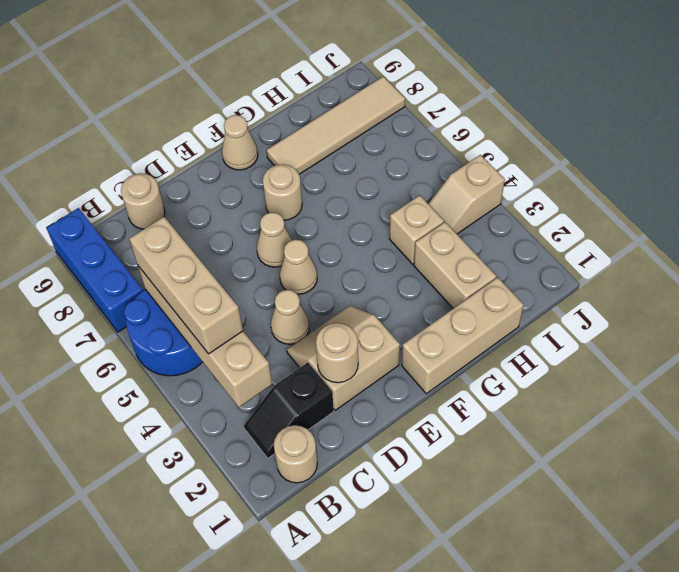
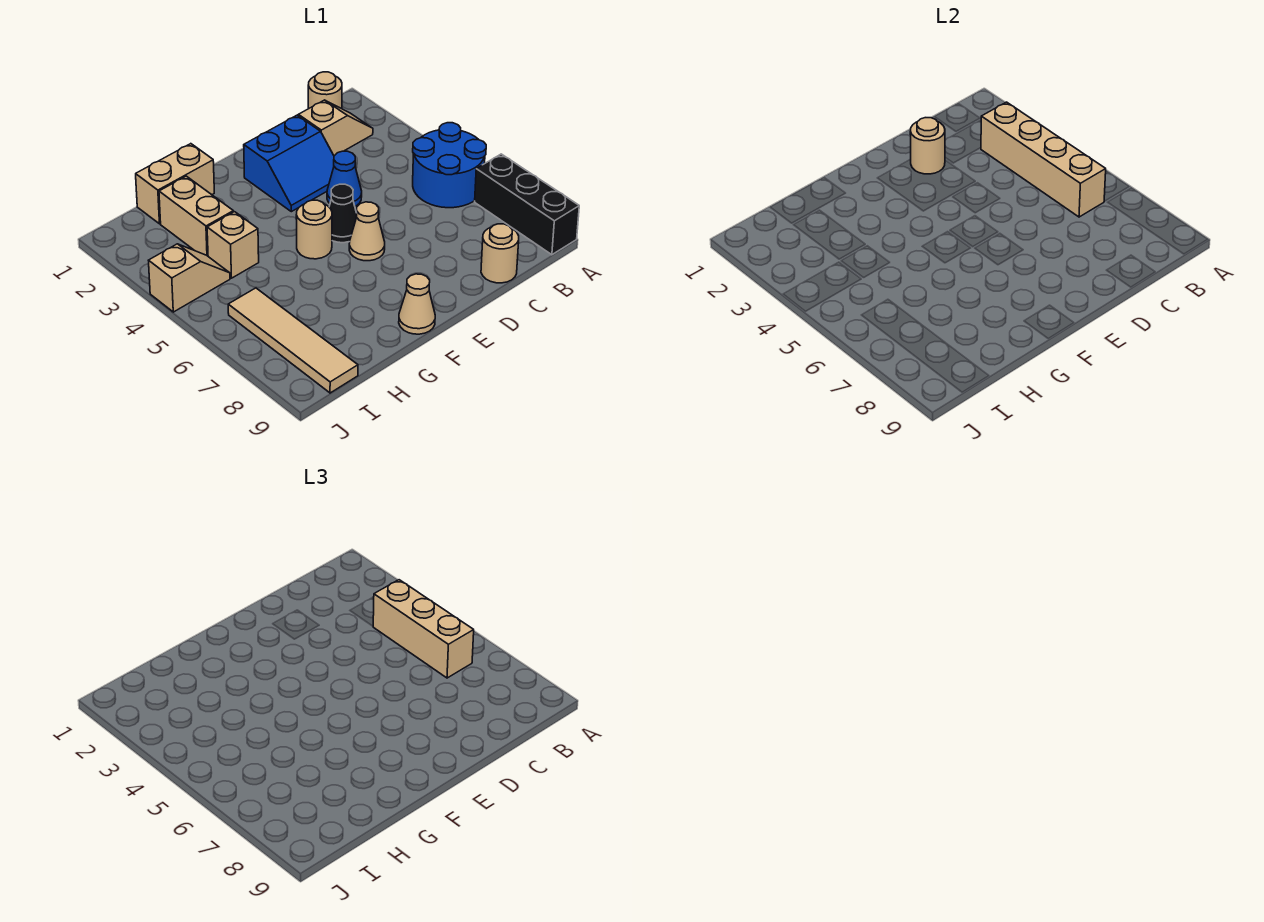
blue brick A7:A9 level 1 -> black brick A7:A9 level 1
black slope B2:C2 level 1 top C -> tan slope B2:C2 level 1 top C
tan slope D2:E3 level 1 top 2 -> blue slope D2:E3 level 1 top 2
tan cone D4 level 1 -> blue cone D4 level 1
tan cone E5 level 1 -> black cone E5 level 1
tan brick F1:H1 level 1 -> tan brick G1:H1 level 1
tan round brick F7 level 1 -> tan round brick F5 level 1
tan tile G8:J8 level 1 -> tan tile I6:I9 level 1

